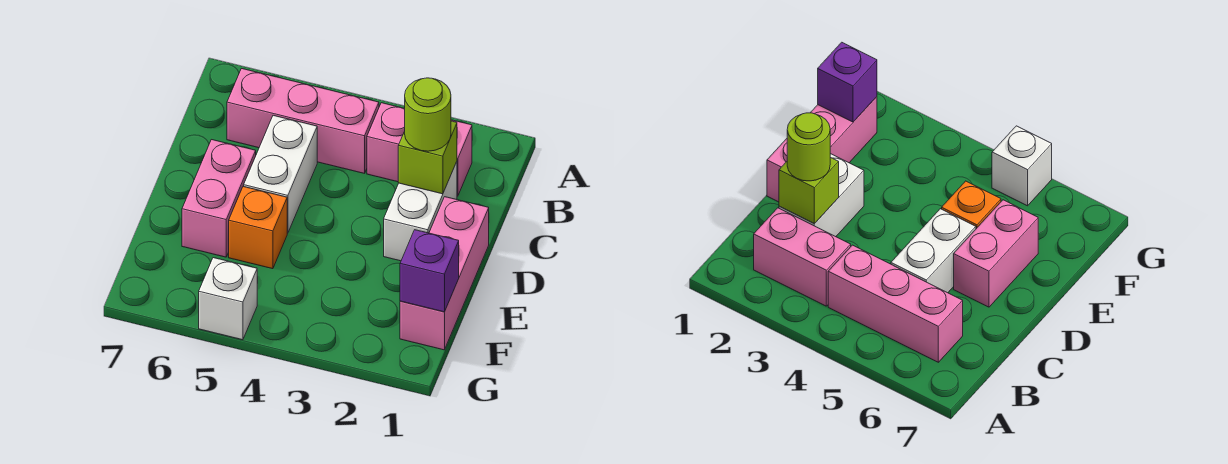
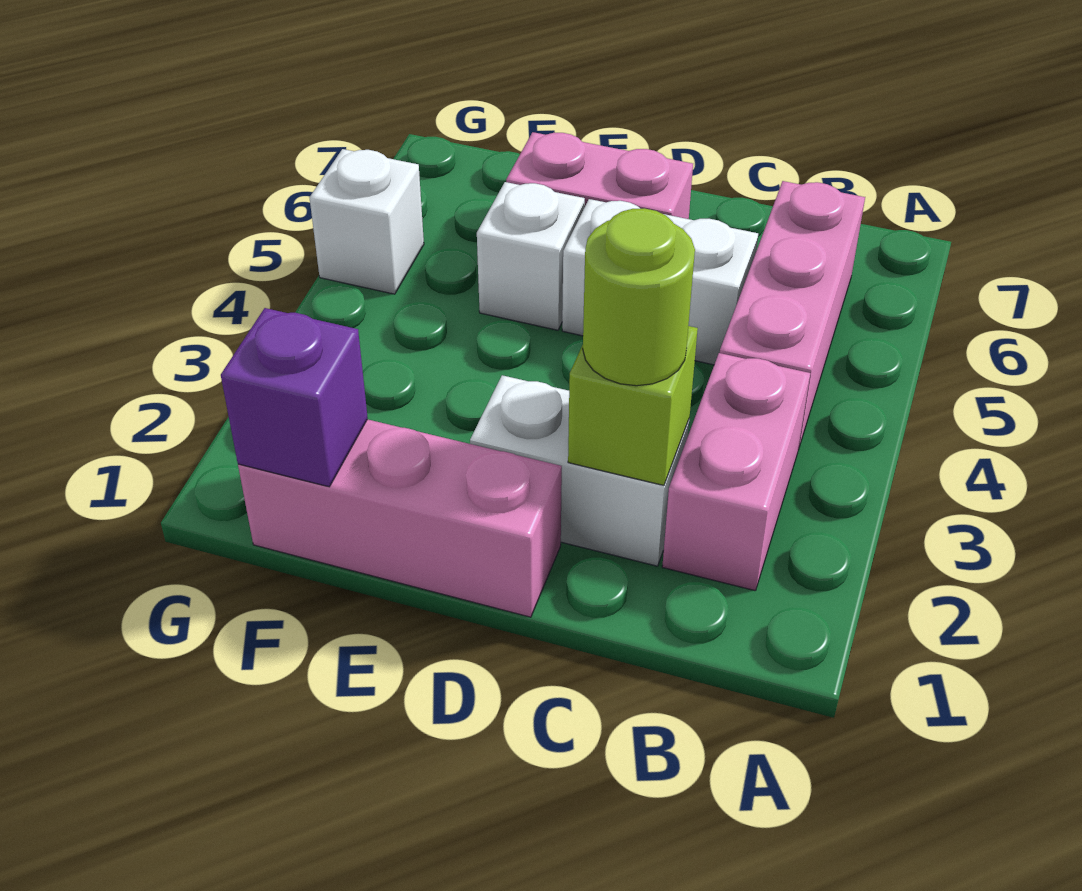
orange brick E5 level 1 -> white brick E5 level 1

